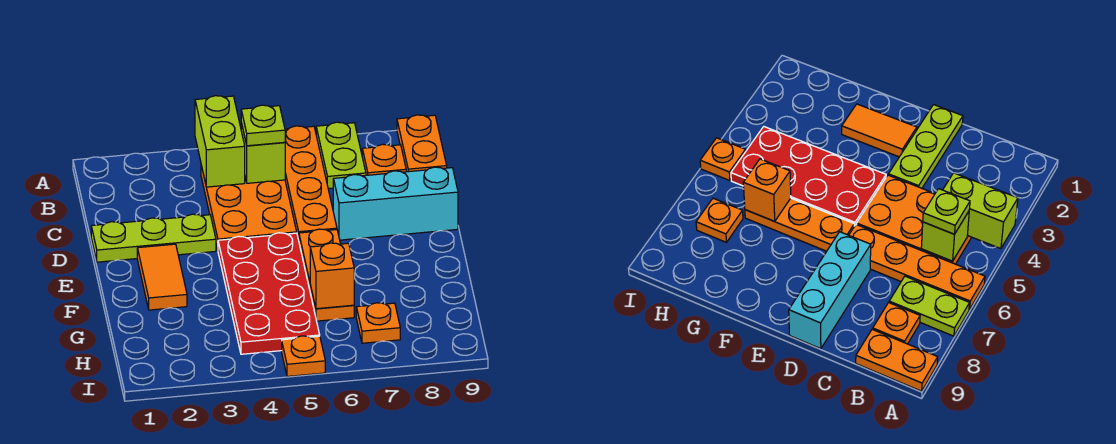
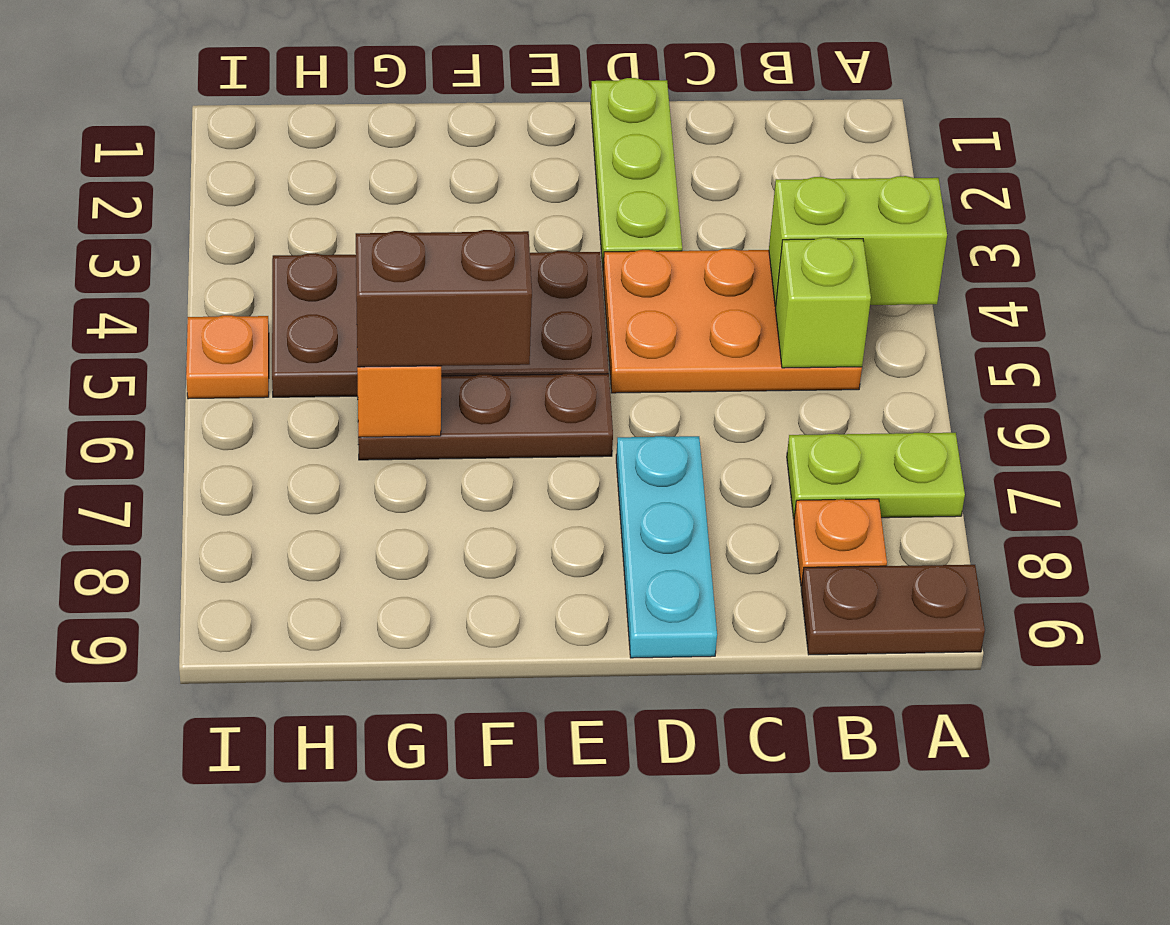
orange plate A6:D6 level 1 -> none
orange plate A9:B9 level 1 -> brown plate A9:B9 level 1
lime plate B5 level 3 -> none
cyan brick D7:D9 level 1 -> cyan plate D7:D9 level 1
orange tile E2:F2 level 1 -> none
red plate E4:H5 level 1 -> brown plate E4:H5 level 1
orange plate E6:G6 level 1 -> brown plate E6:G6 level 1
none -> brown brick F6:G6 level 3
orange plate H7 level 1 -> none

